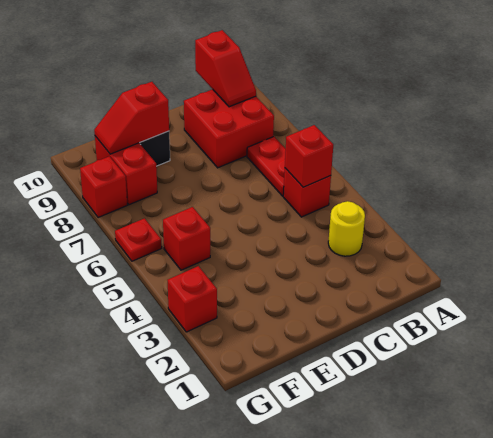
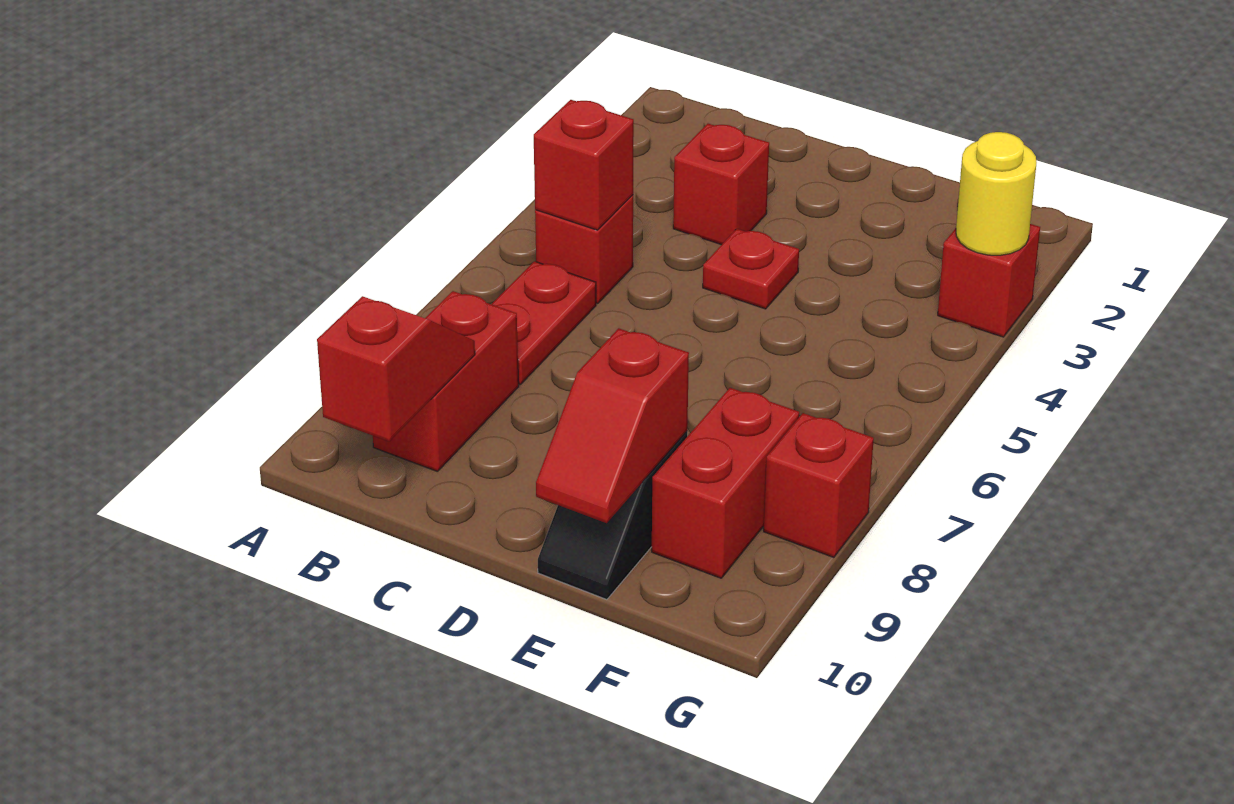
yellow round brick B3 level 1 -> yellow round brick G3 level 2
red brick B8:C9 level 1 -> red brick B8:B9 level 1
red slope E9:F9 level 2 top E -> red slope E9:E10 level 2 top 9
red brick F5 level 1 -> red brick C3 level 1
red plate G6 level 1 -> red plate D4 level 1

